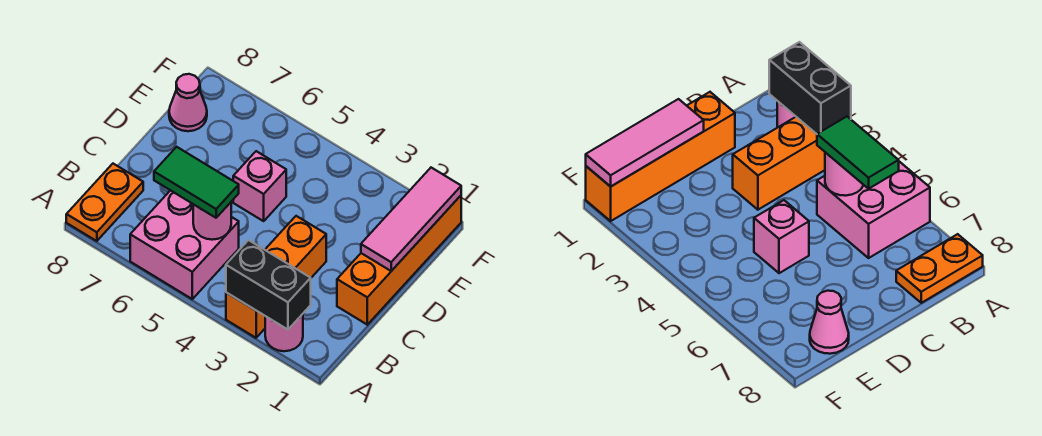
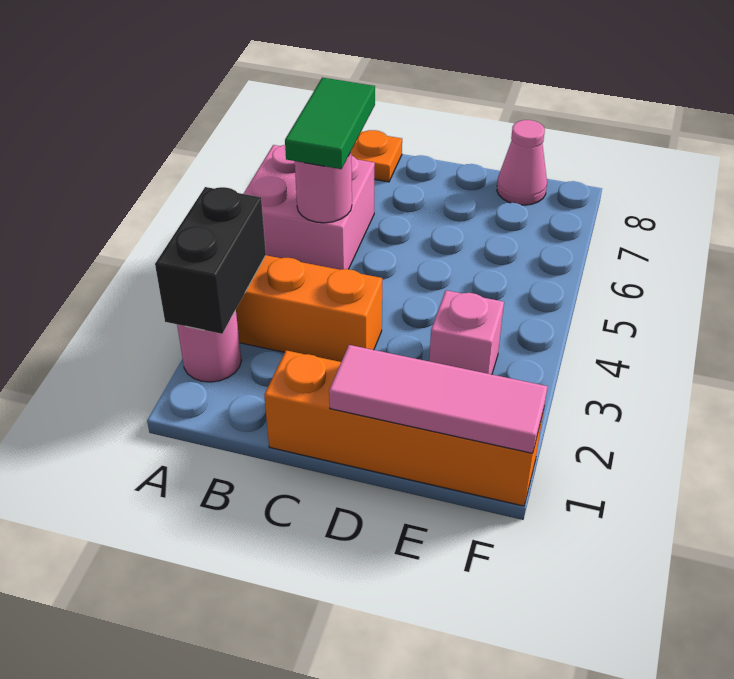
pink brick D5 level 1 -> pink brick E3 level 1

